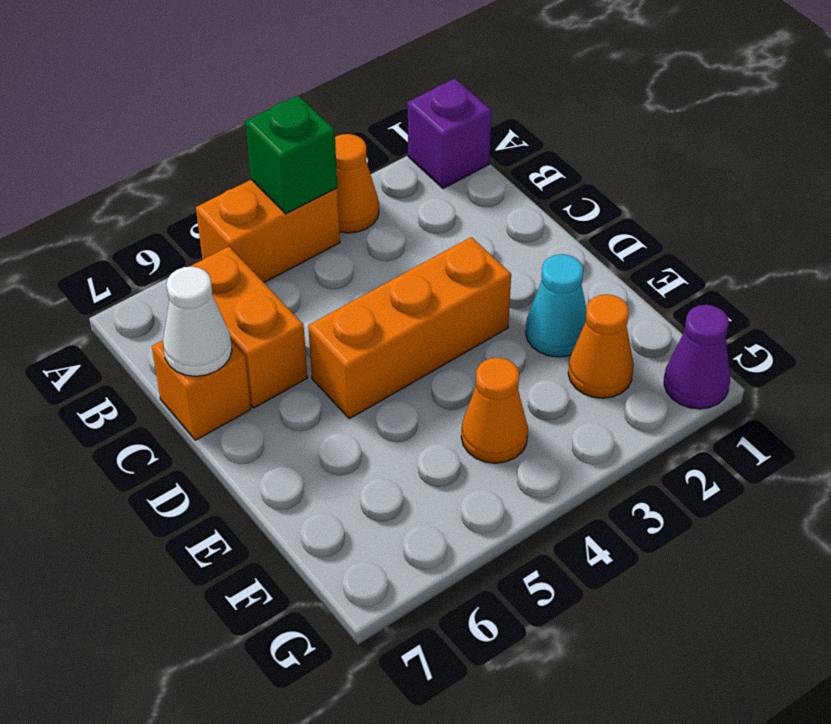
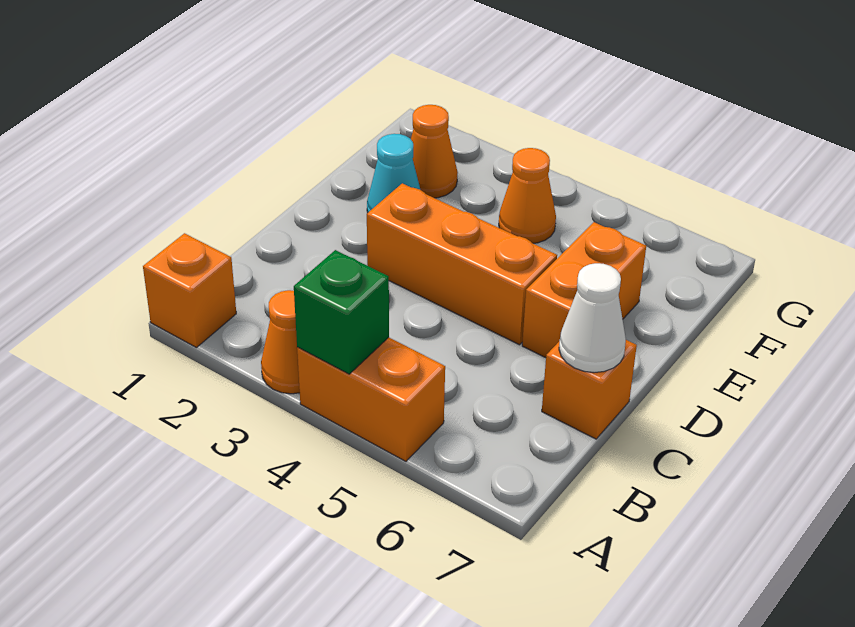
purple brick A1 level 1 -> orange brick A1 level 1
orange brick B6:C6 level 1 -> orange brick D6:E6 level 1
purple cone G1 level 1 -> none

